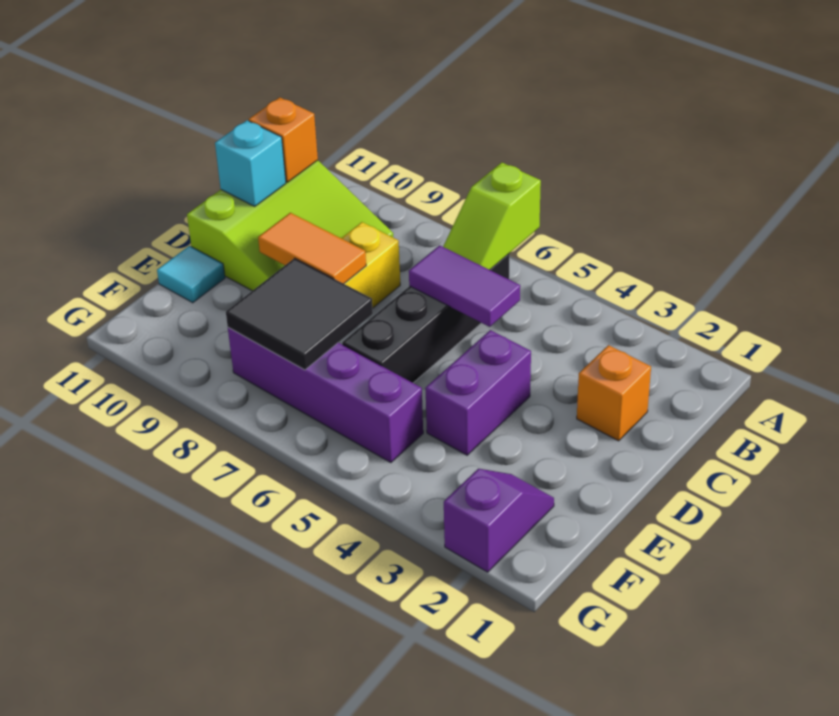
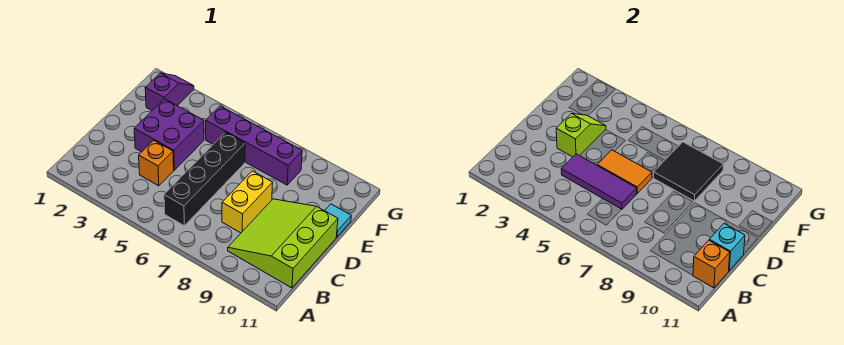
lime slope A6:B6 level 2 top A -> lime slope D3:E3 level 2 top D
orange brick C2 level 1 -> orange brick C4 level 1
purple tile C5:C6 level 2 -> purple tile C4:C6 level 2
purple brick D4:E4 level 1 -> purple brick D3:E4 level 1
orange tile D8:D9 level 2 -> orange tile D5:D6 level 2
purple slope F2:G2 level 1 top G -> purple slope F2:G2 level 1 top F

